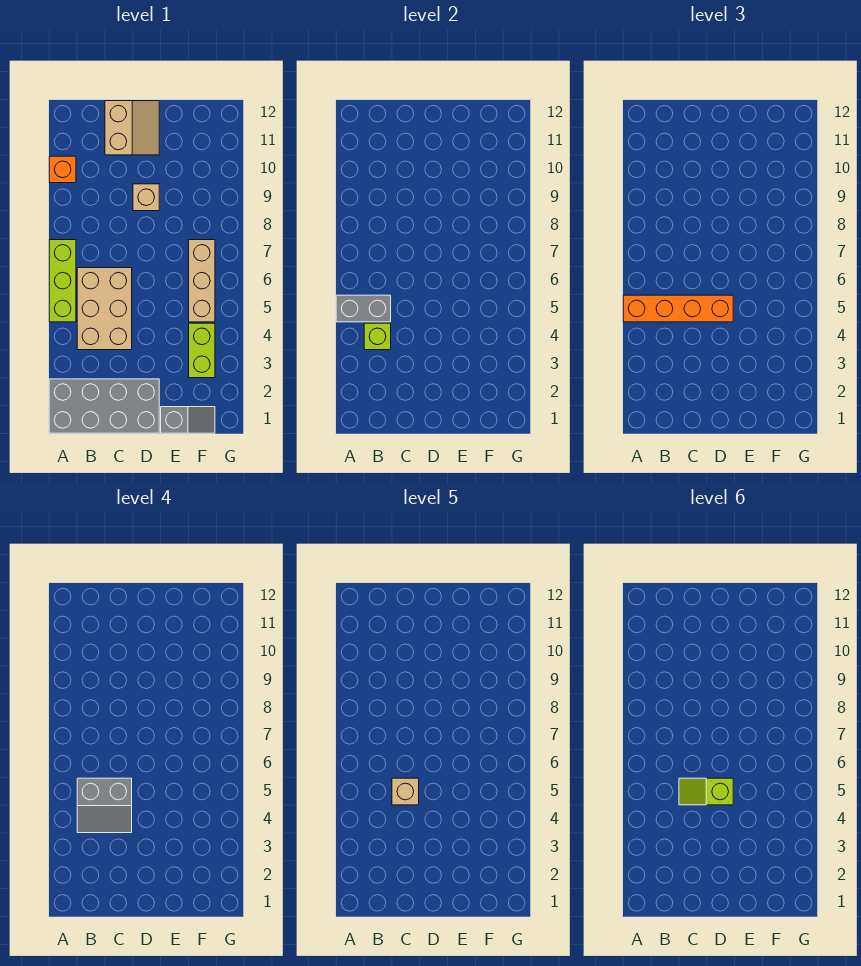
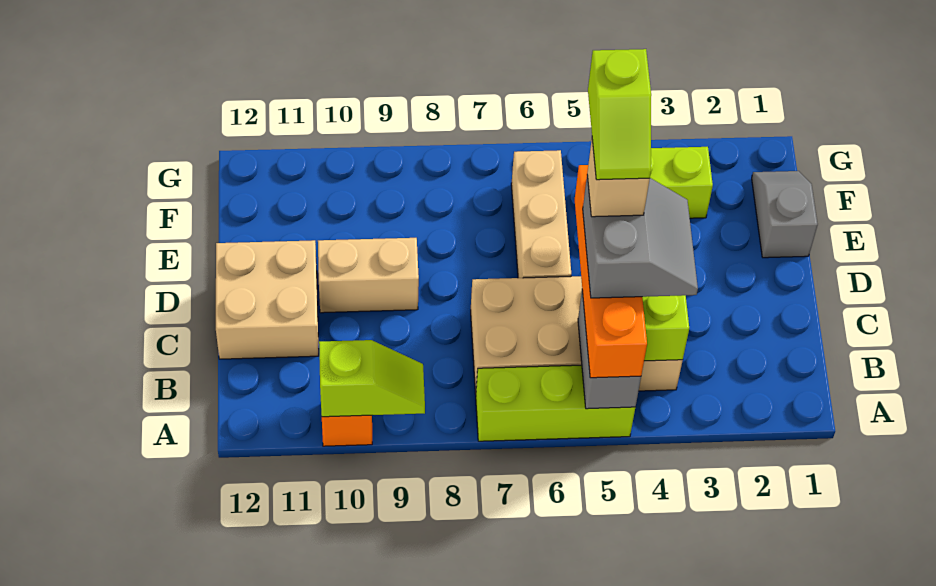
grey brick A1:D2 level 1 -> none
none -> lime slope A9:A10 level 2 top 10
tan brick B4:C6 level 1 -> tan brick B4:C7 level 1
tan slope C11:D12 level 1 top C -> tan brick C11:D12 level 1
tan brick D9 level 1 -> tan brick D9:D10 level 1
tan brick F5:F7 level 1 -> tan brick D6:F6 level 1

